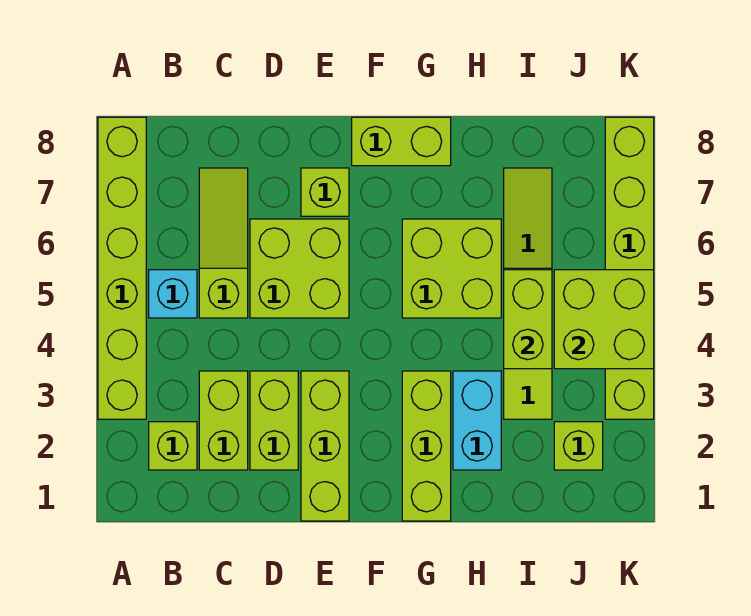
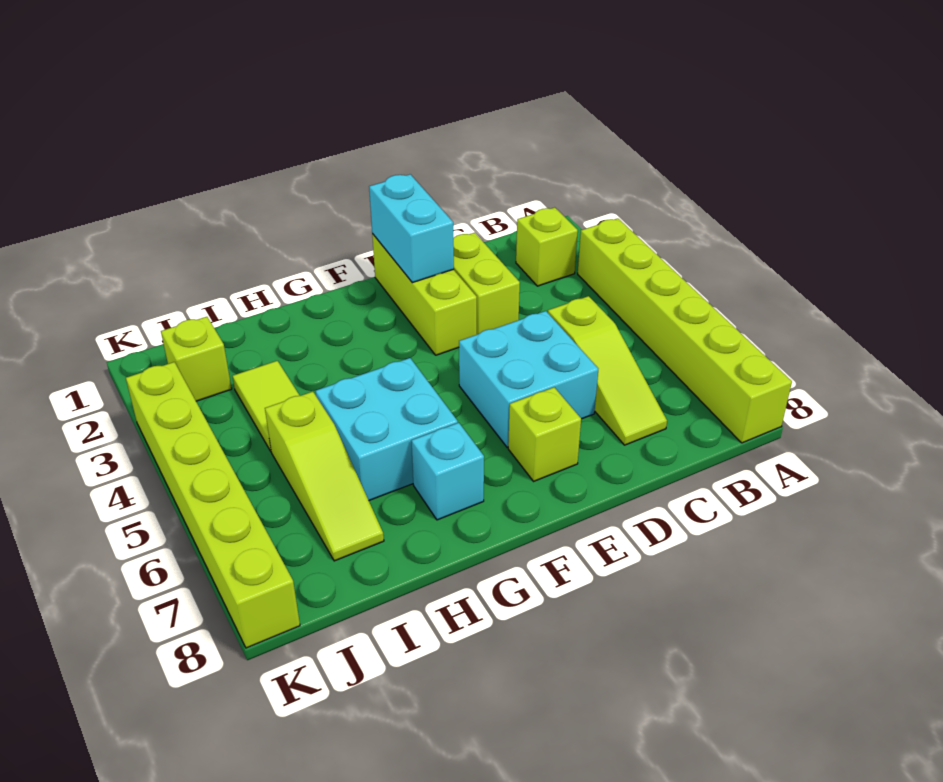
cyan brick B5 level 1 -> cyan brick G7 level 1
lime brick C2:C3 level 1 -> none
lime brick D5:E6 level 1 -> cyan brick D5:E6 level 1
lime brick F8:G8 level 1 -> none
lime brick G1:G3 level 1 -> none
lime brick G5:H6 level 1 -> cyan brick G5:H6 level 1
cyan brick H2:H3 level 1 -> cyan brick E1:E2 level 2
lime brick I4:I5 level 2 -> none
lime brick J4:K5 level 2 -> none

